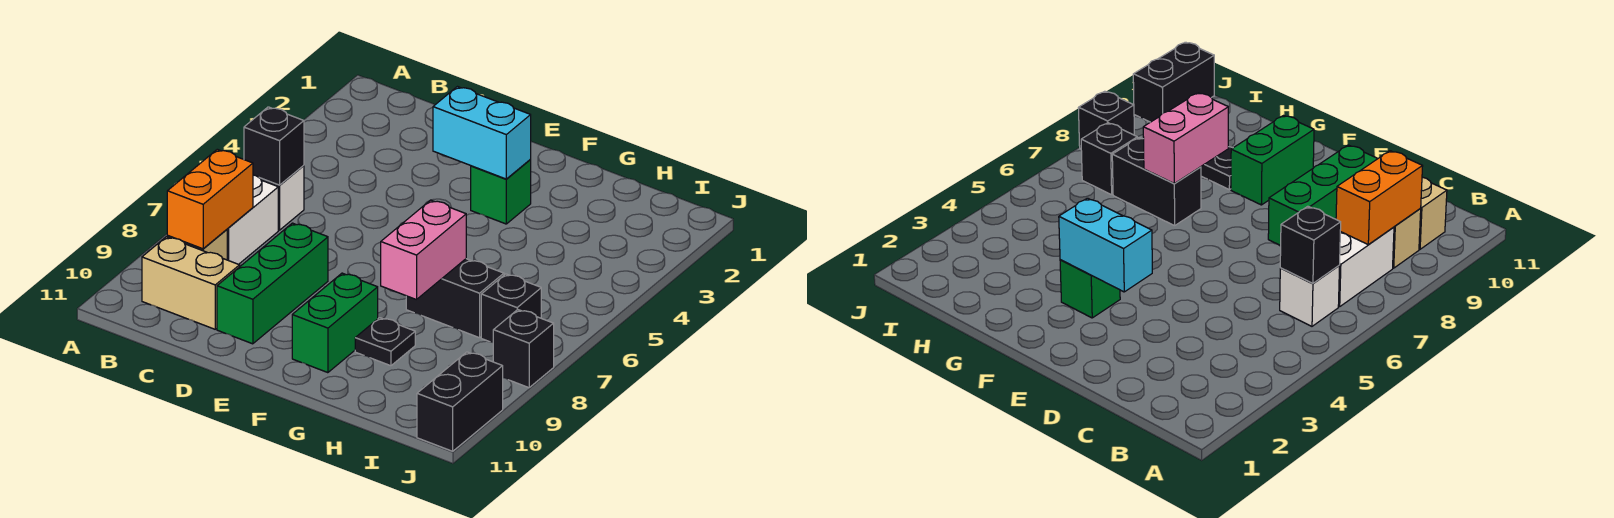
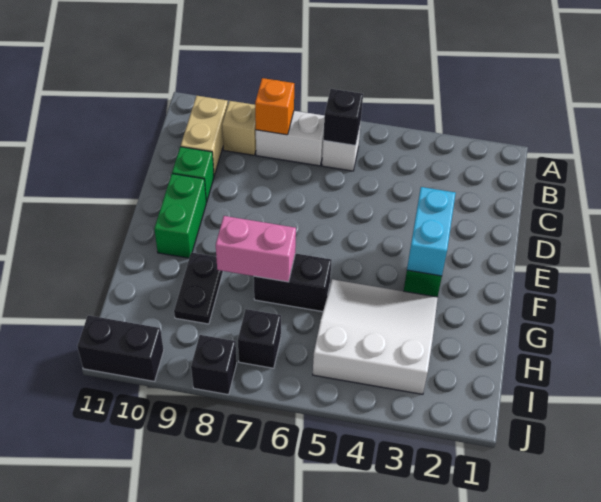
orange brick B8:B9 level 2 -> orange brick B8 level 2
green brick D8:D10 level 1 -> green brick D10 level 1
green brick F9:F10 level 1 -> green brick E10:F10 level 1
none -> white slope G3:I5 level 1 top I
black brick G7:H7 level 1 -> black brick G6:G7 level 1
black plate G9 level 1 -> black plate G9:H9 level 1

